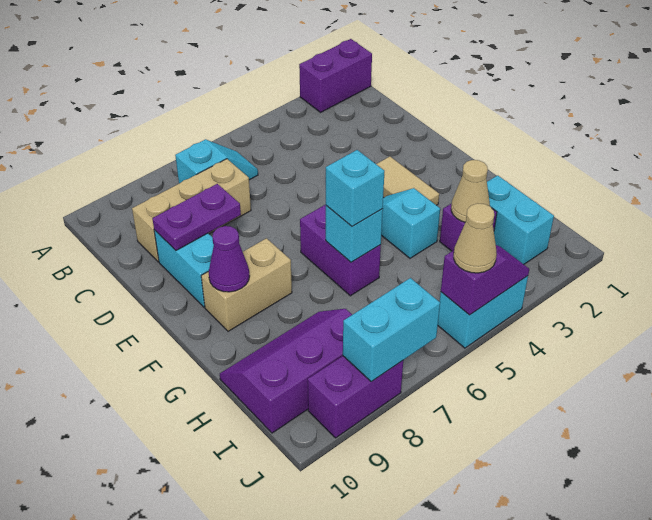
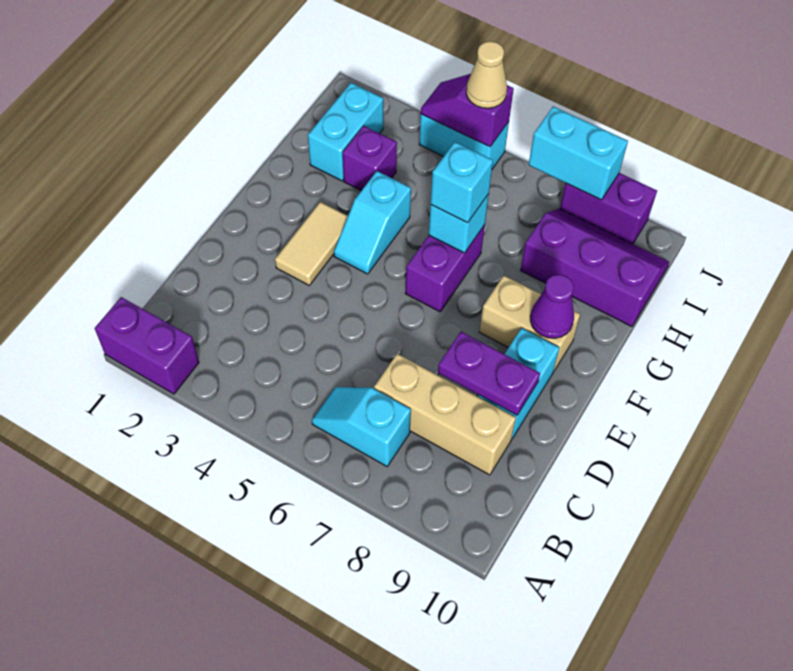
tan cone H3 level 2 -> none
purple slope H8:I10 level 1 top I -> purple slope H8:I10 level 1 top H

